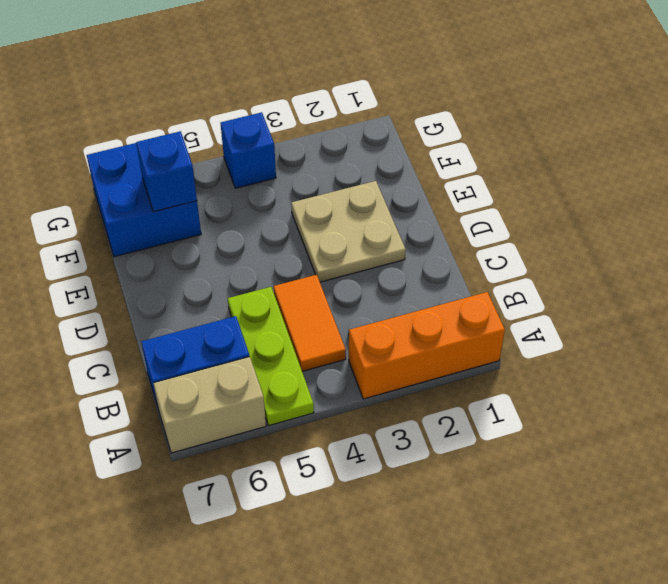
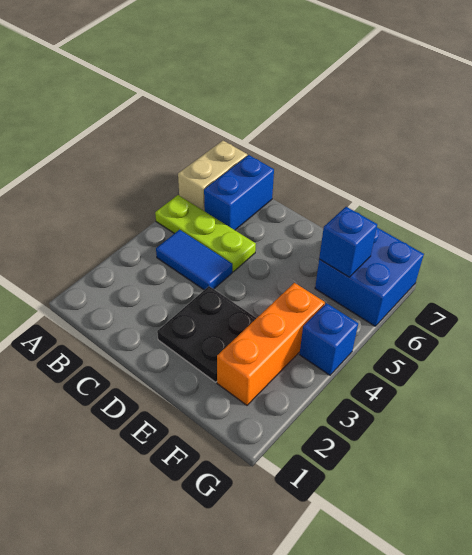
orange brick A1:A3 level 1 -> orange brick F2:F4 level 1
orange tile B4:C4 level 1 -> blue tile B4:C4 level 1
tan plate D2:E3 level 1 -> black plate D2:E3 level 1

